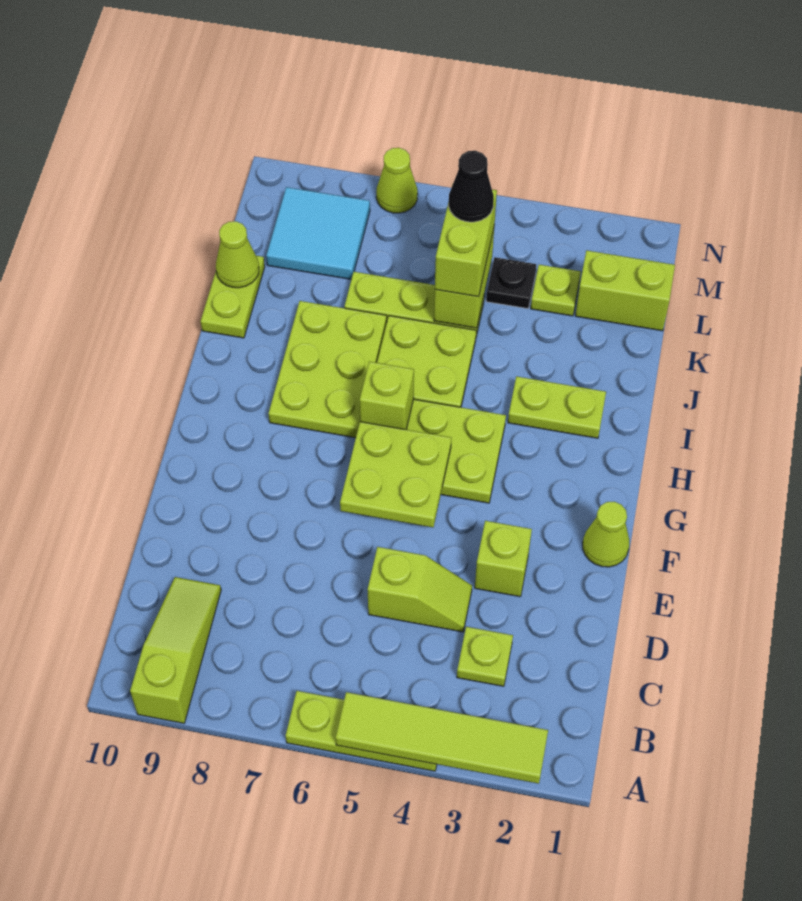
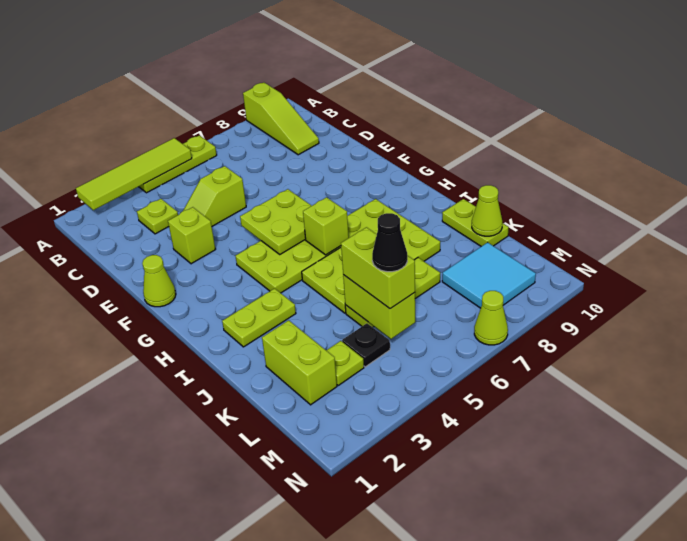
lime brick L1:L2 level 1 -> lime brick K2:L2 level 1

